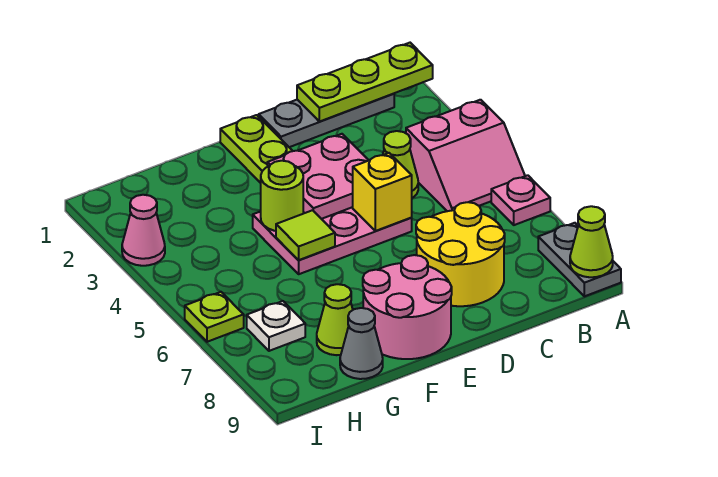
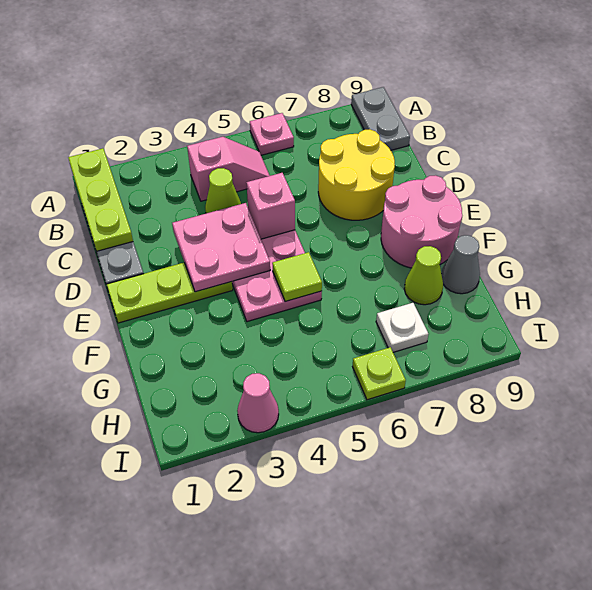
pink slope A4:B5 level 1 top 4 -> pink slope B4:B5 level 1 top 4
grey plate A8:A9 level 1 -> grey plate A9:B9 level 1
lime cone A9 level 2 -> none
yellow brick D5 level 2 -> pink brick D5 level 2
lime round brick F4 level 2 -> none

